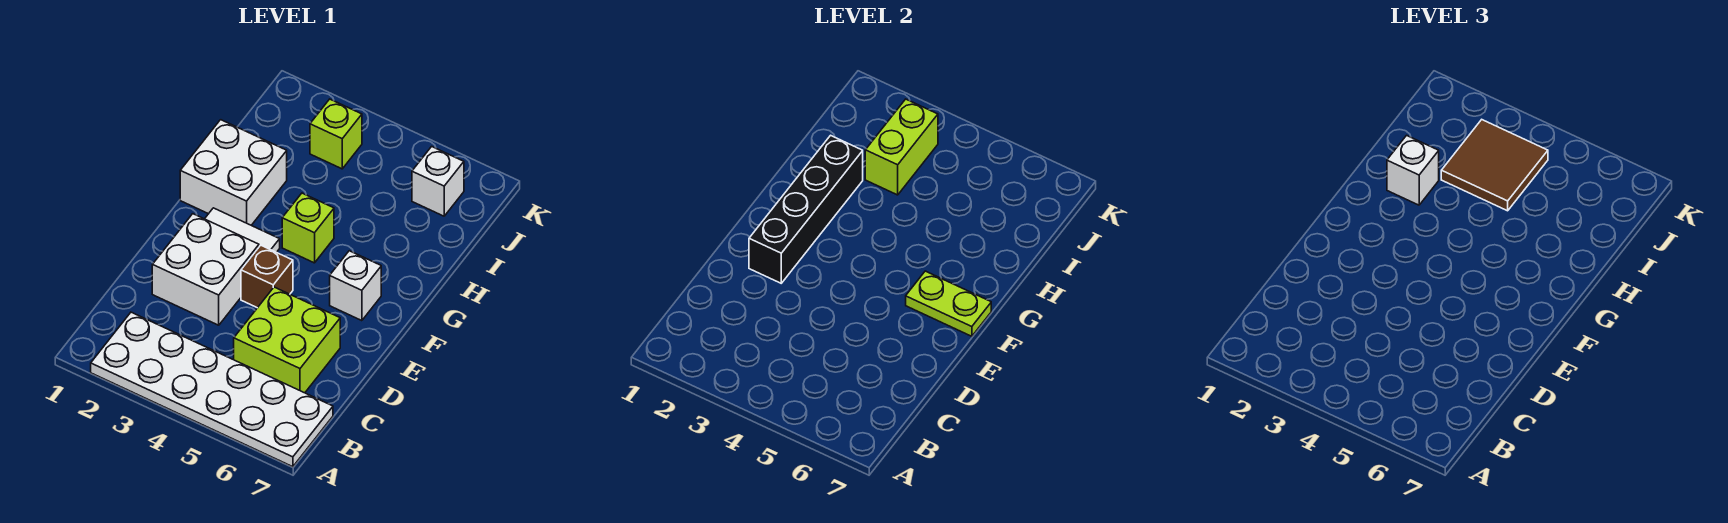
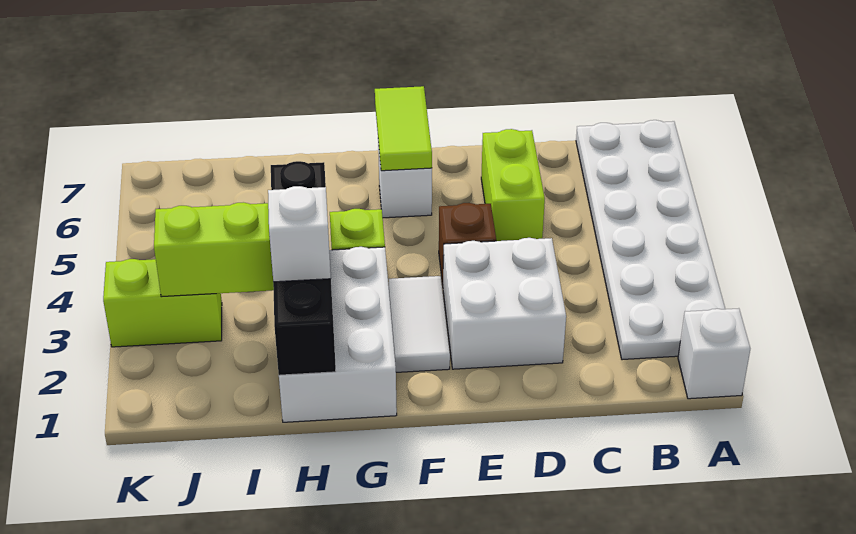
lime brick C5:D6 level 1 -> lime brick D5:D6 level 1
black brick E2:H2 level 2 -> black brick H1:H4 level 2
lime plate F6:F7 level 2 -> lime tile F6:F7 level 2
white brick G1:H2 level 1 -> white brick G1:H3 level 1
brown tile I3:J4 level 3 -> none
lime brick J3 level 1 -> lime brick J3:K3 level 1
white brick J6 level 1 -> white brick A1 level 1

